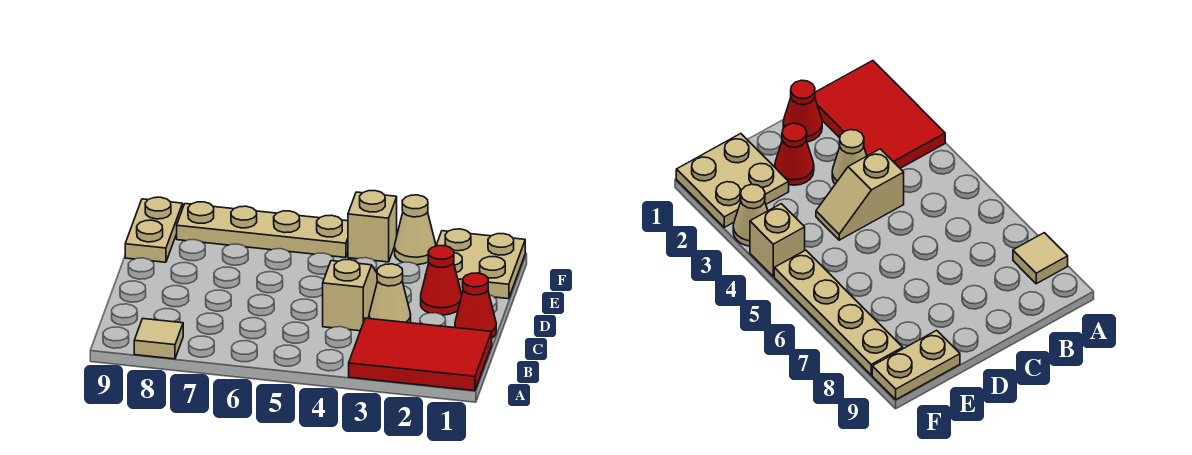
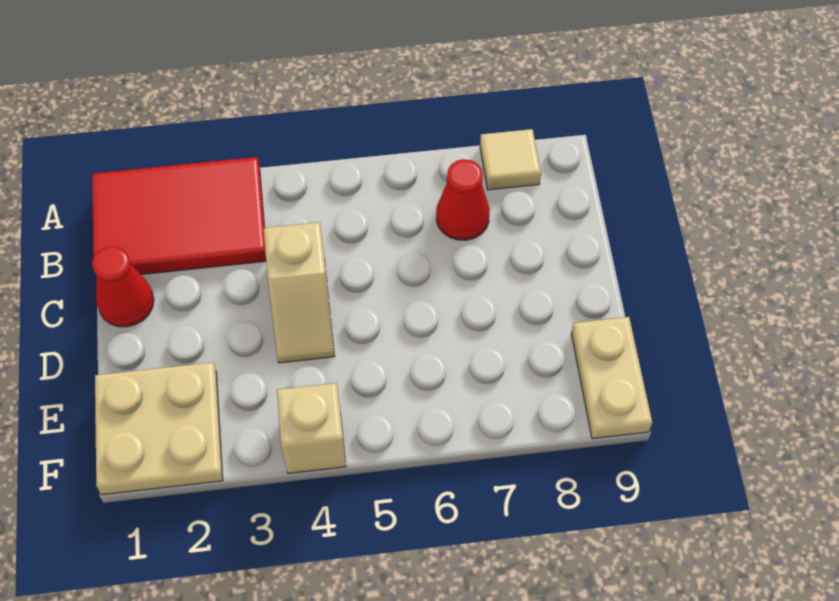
tan cone C3 level 1 -> none
red cone D2 level 1 -> red cone B7 level 1
tan cone F3 level 1 -> none
tan plate F5:F8 level 1 -> none

